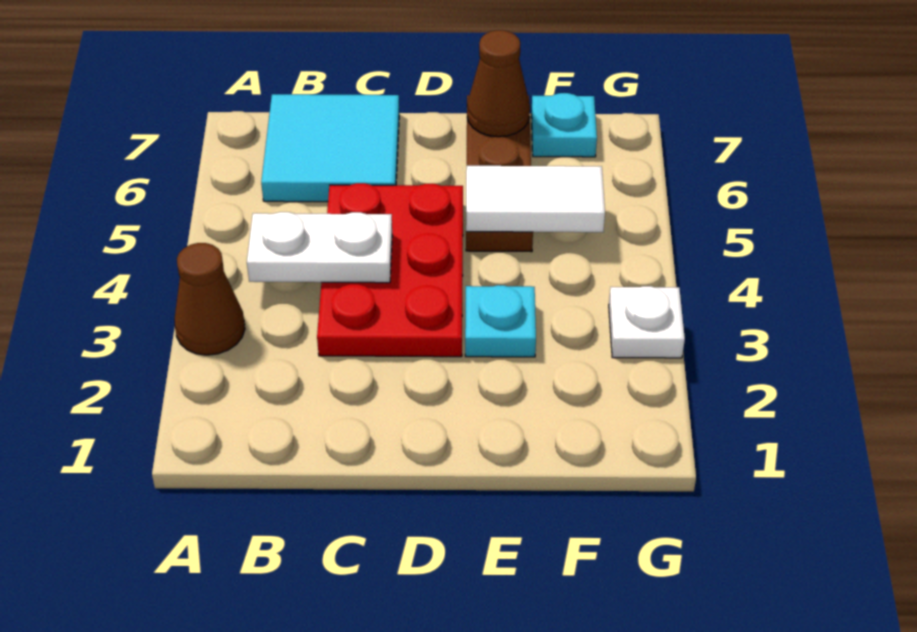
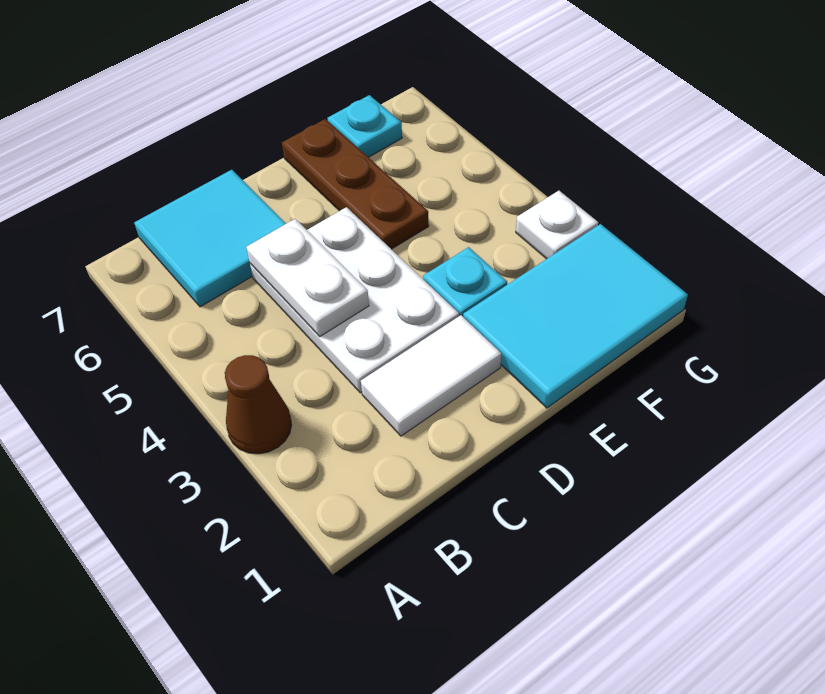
white plate B4:C4 level 2 -> white plate C4:C5 level 2
red plate C3:D5 level 1 -> white plate C3:D5 level 1
none -> cyan tile E1:G2 level 1
white tile E5:F5 level 2 -> white tile C2:D2 level 1
brown cone E7 level 2 -> none

